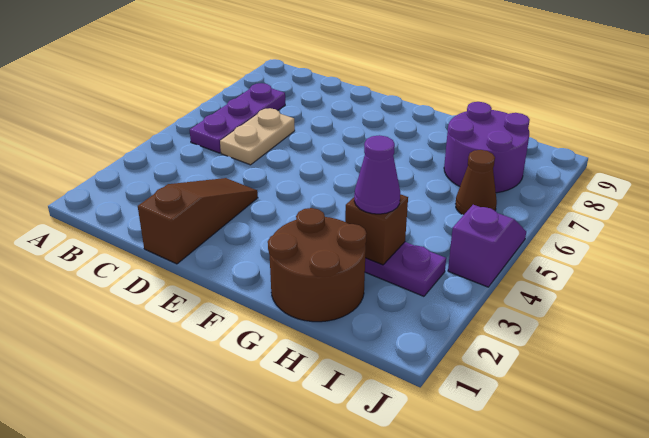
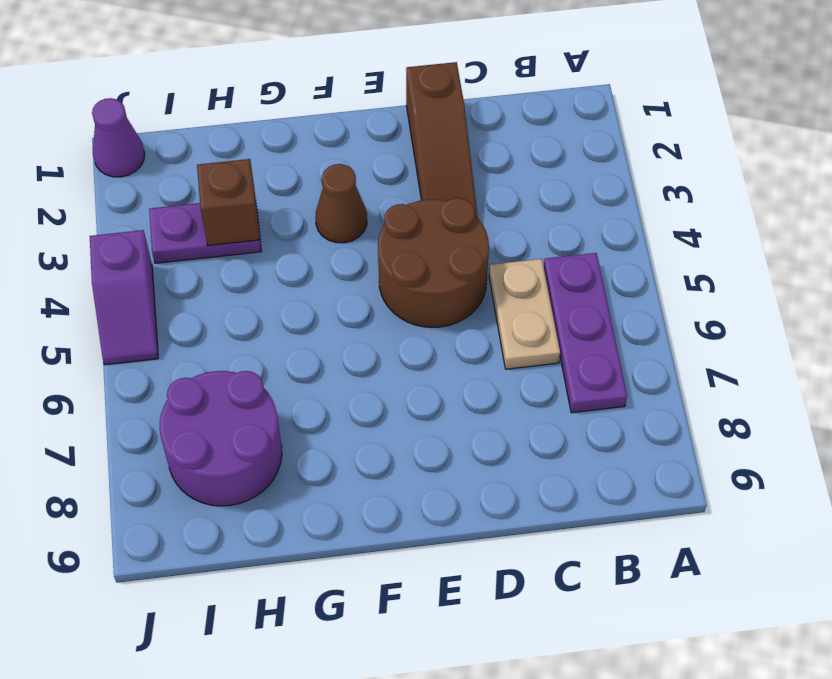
brown round brick G1:H2 level 1 -> brown round brick D4:E5 level 1
purple cone H3 level 3 -> purple cone J1 level 1
brown cone I6 level 1 -> brown cone F3 level 1

